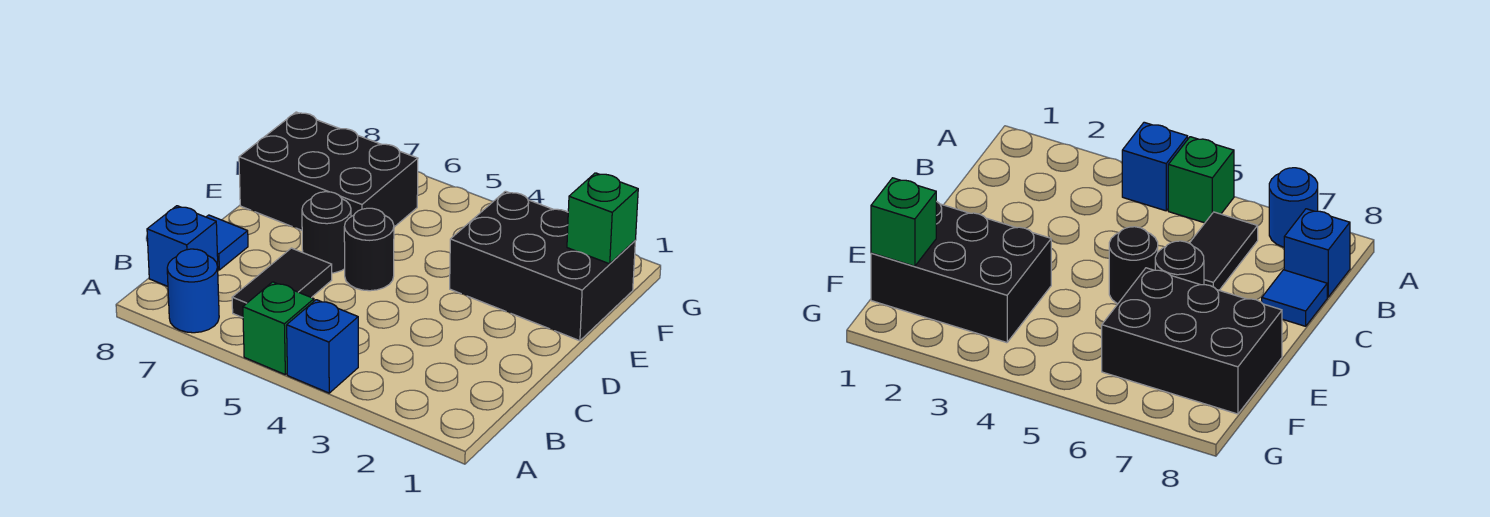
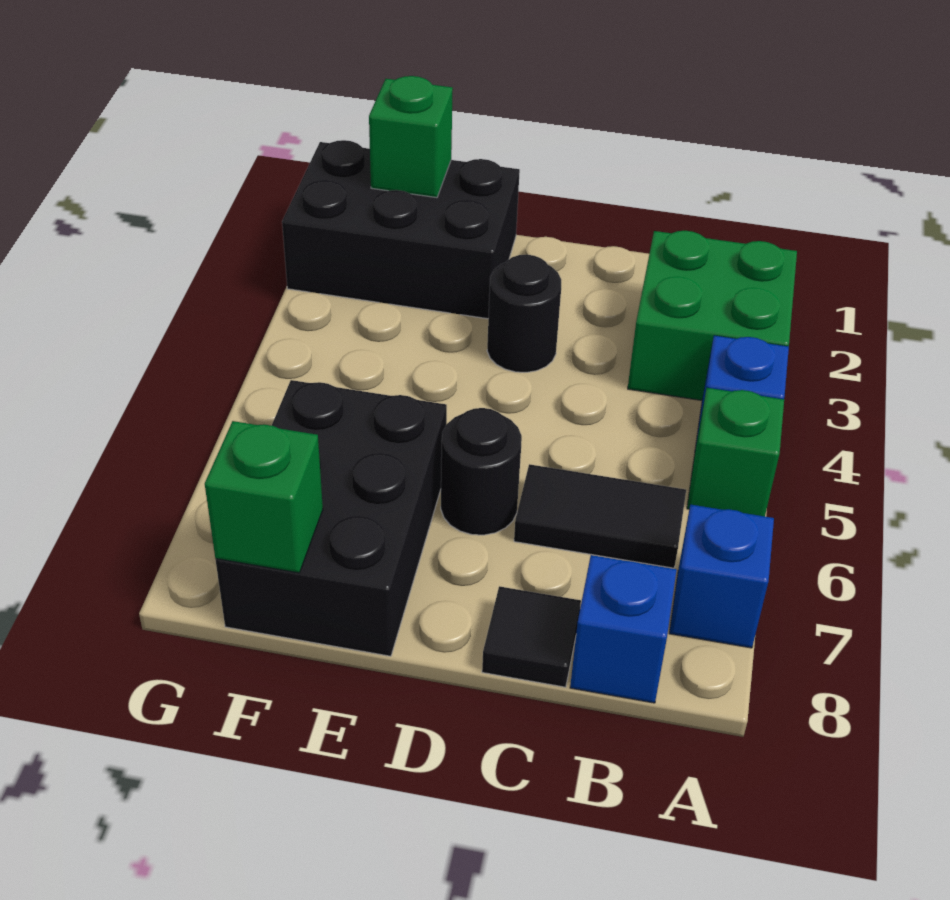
none -> green brick A2:B3 level 1
blue round brick A7 level 1 -> blue brick A7 level 1
blue tile C8 level 1 -> black tile C8 level 1
black round brick D5 level 1 -> black round brick D3 level 1
black brick E1:F3 level 1 -> black brick E1:G2 level 1
none -> green brick F8 level 2

